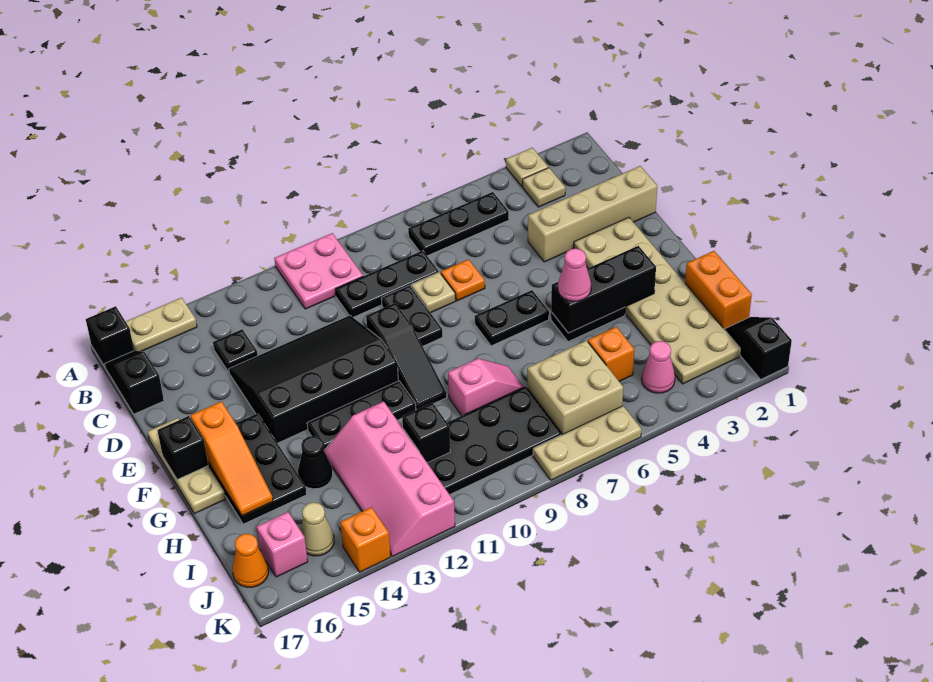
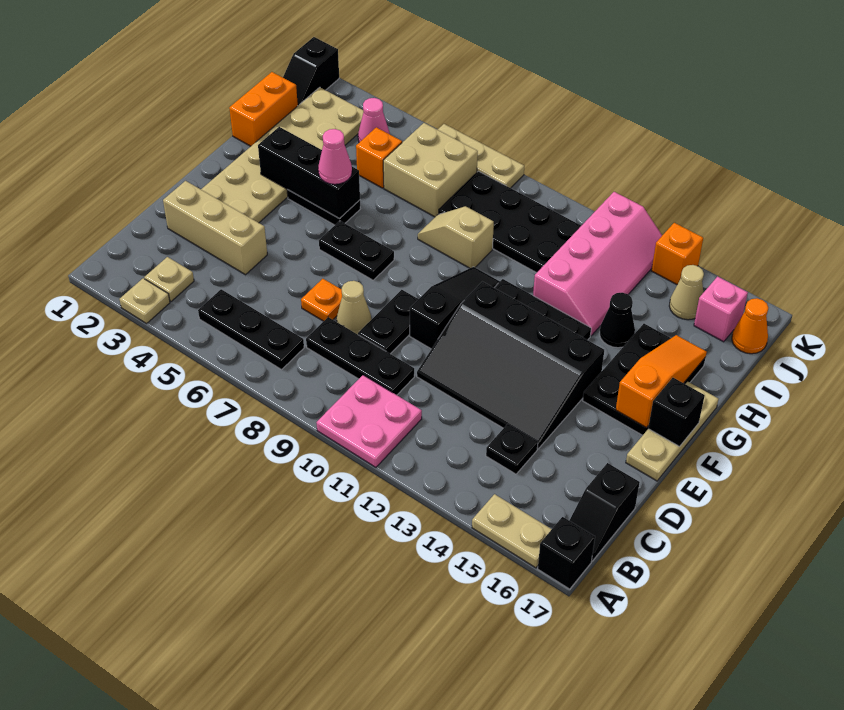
tan brick D1:D4 level 1 -> tan brick D2:D4 level 1
tan plate D8 level 1 -> tan cone D8 level 1
pink slope H8:H9 level 1 top 9 -> tan slope H8:H9 level 1 top 9
black brick I11 level 2 -> none

